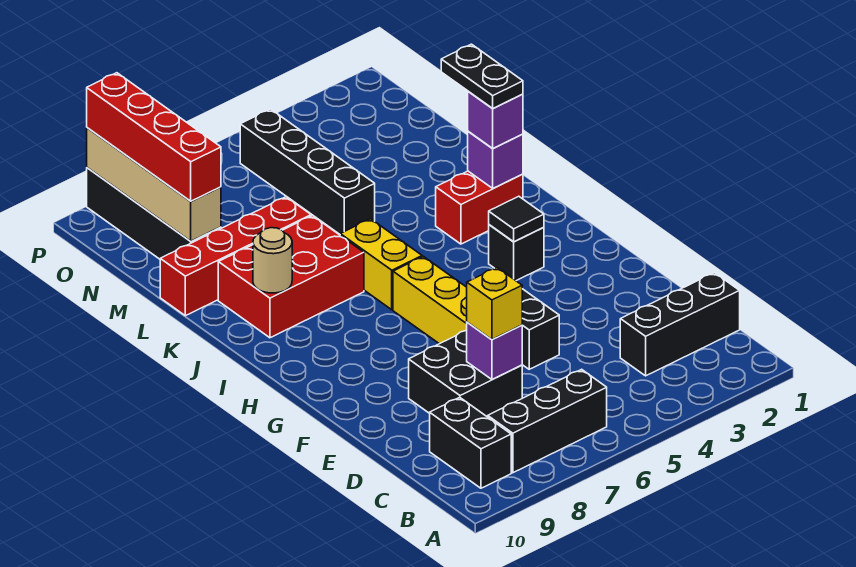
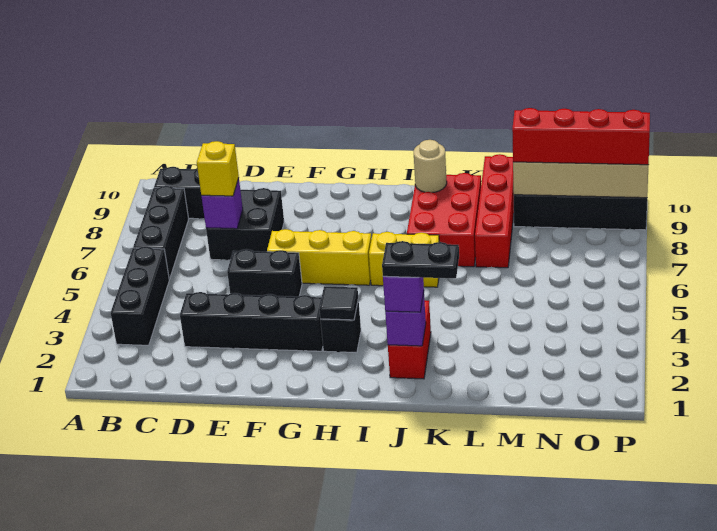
black brick C1:C3 level 1 -> black brick B3:B5 level 1
black brick L5:O5 level 1 -> black brick D3:G3 level 1

